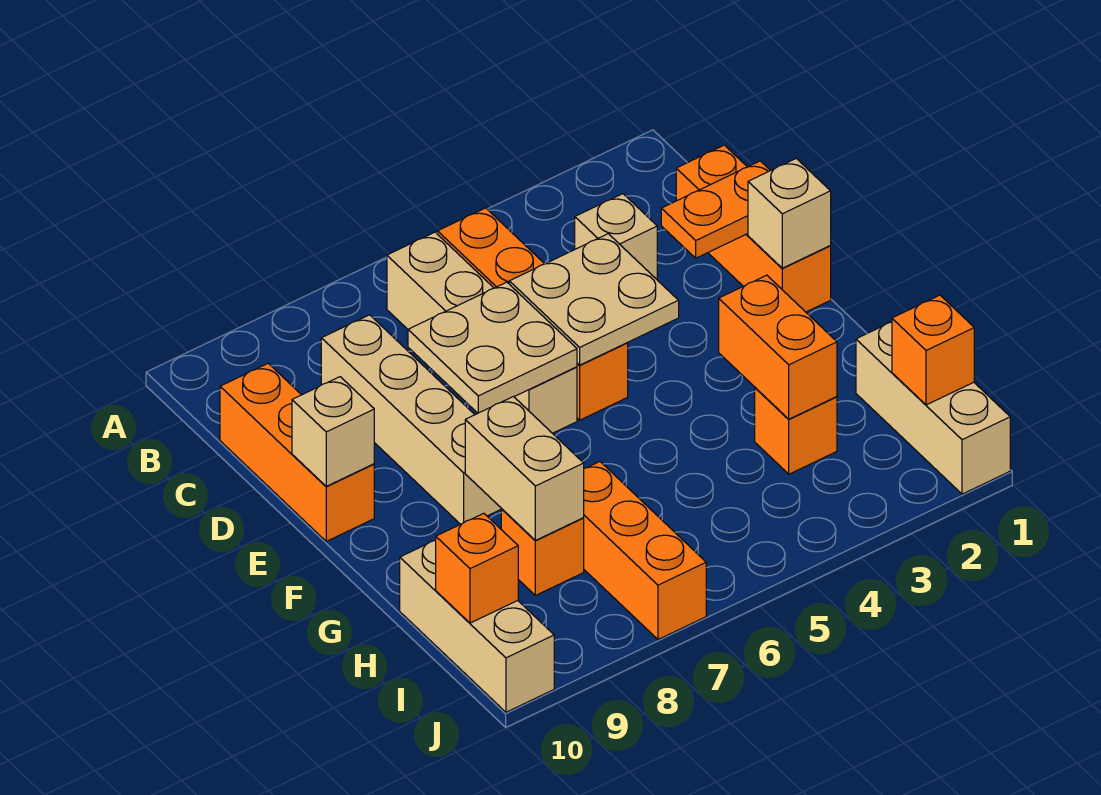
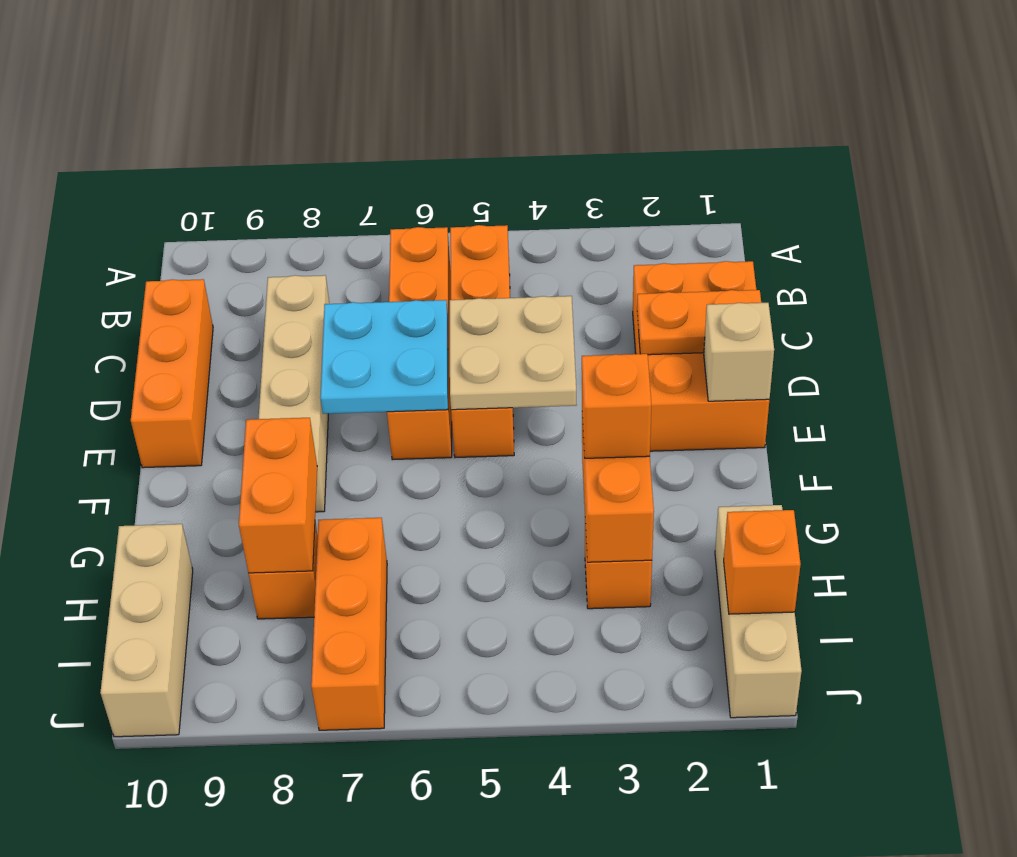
tan brick B6:E6 level 1 -> orange brick B6:E6 level 1
orange brick C1:E1 level 1 -> orange brick C1:E2 level 1
tan brick C3 level 1 -> none
tan plate D6:E7 level 2 -> cyan plate D6:E7 level 2
tan brick E10 level 2 -> none
tan brick G8:H8 level 2 -> orange brick G8:H8 level 2
orange brick I10 level 2 -> orange brick G3 level 3

